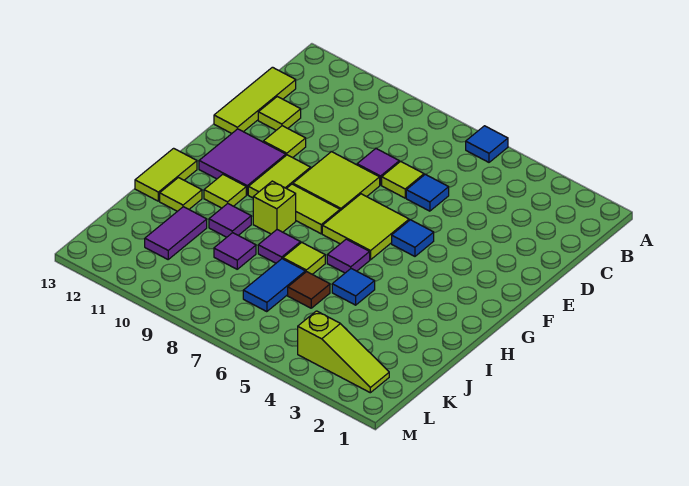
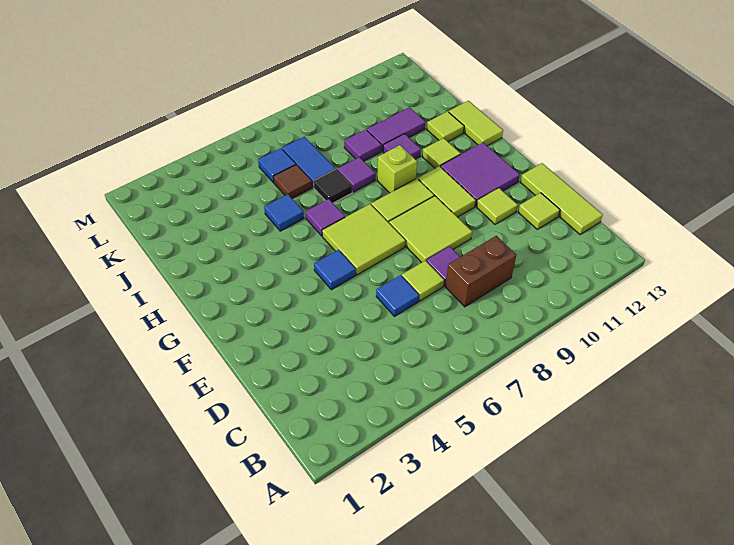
blue tile A6 level 1 -> blue tile K6 level 1
none -> brown brick C8:C9 level 1
lime tile I7 level 1 -> black tile I7 level 1
purple tile J11:K11 level 1 -> purple tile J10:J11 level 1
lime slope L2:L4 level 1 top 4 -> none

